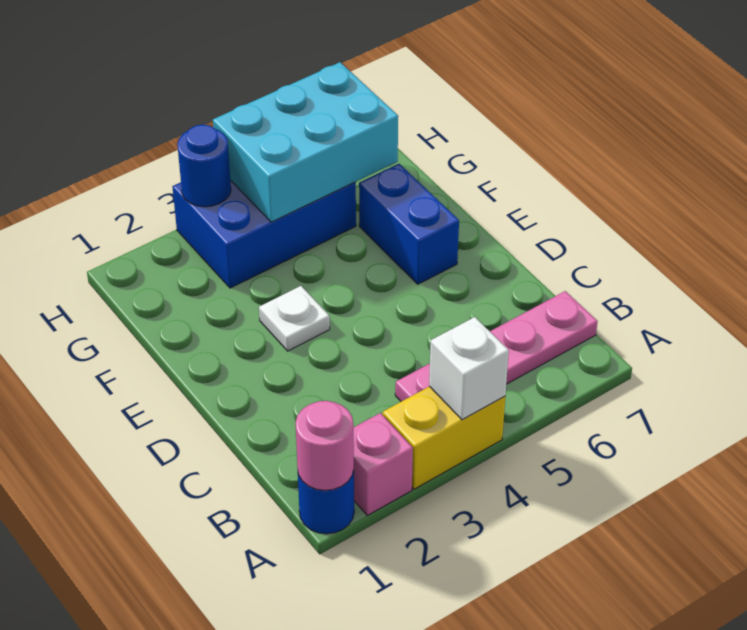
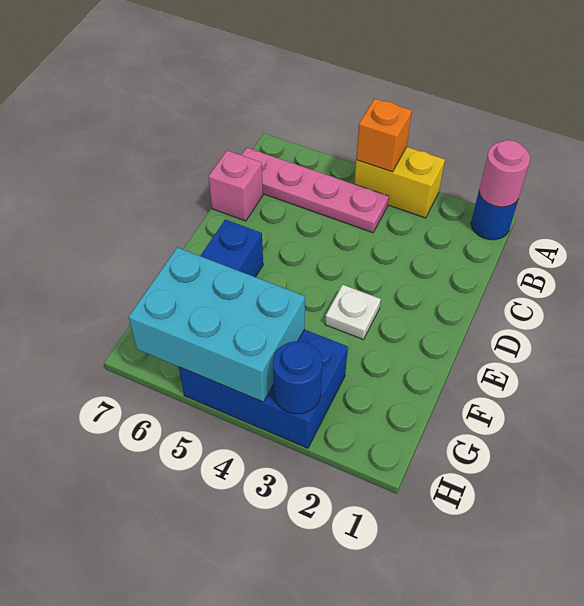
pink brick A2 level 1 -> pink brick C7 level 1
white brick A4 level 2 -> orange brick A4 level 2

